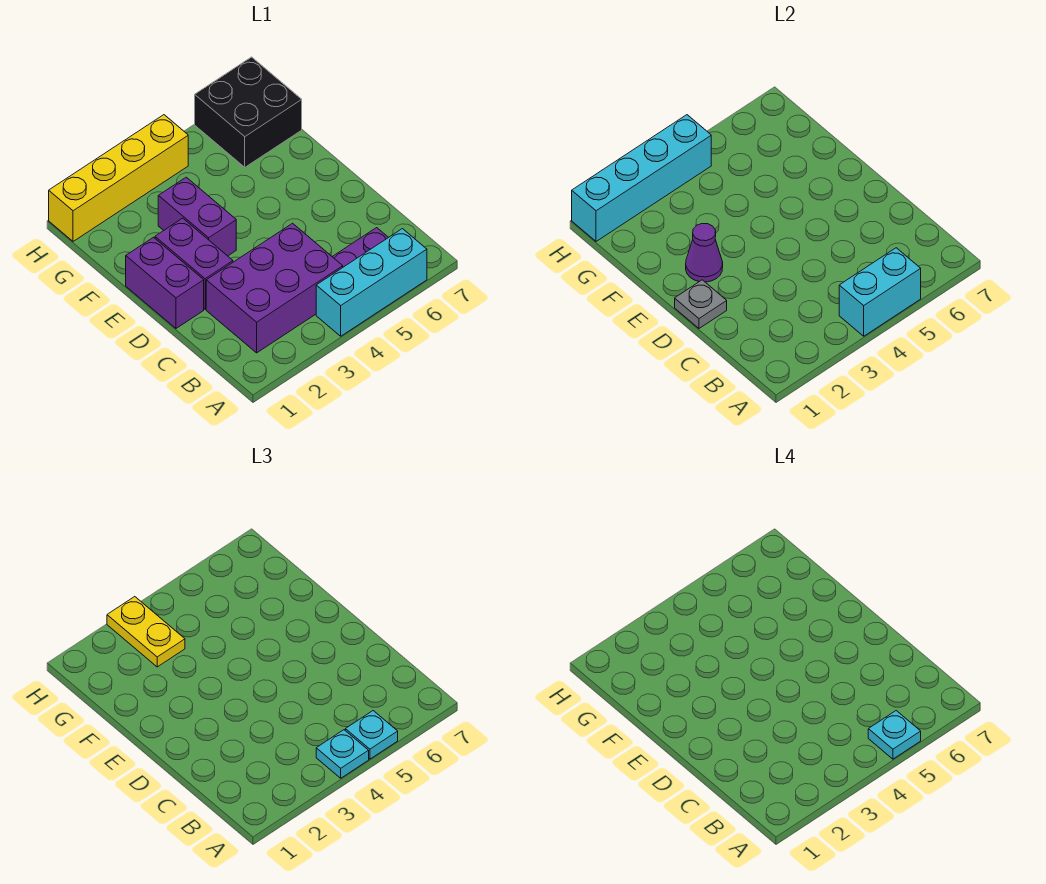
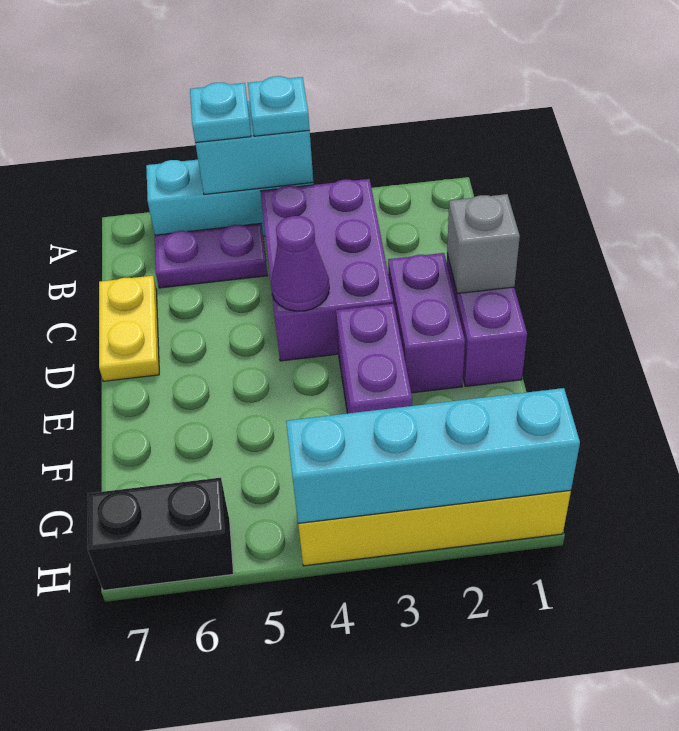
cyan plate A5 level 4 -> none
purple brick B2:C4 level 1 -> purple brick B3:D4 level 1
grey plate D1 level 2 -> grey brick D1 level 2
purple cone E2 level 2 -> purple cone D4 level 2
yellow plate G3:H3 level 3 -> yellow plate C7:D7 level 1
black brick G6:H7 level 1 -> black brick H6:H7 level 1

